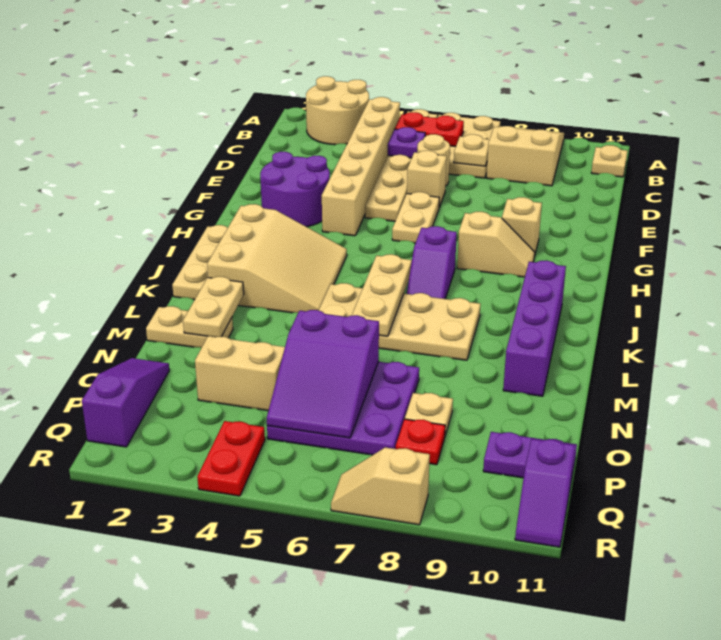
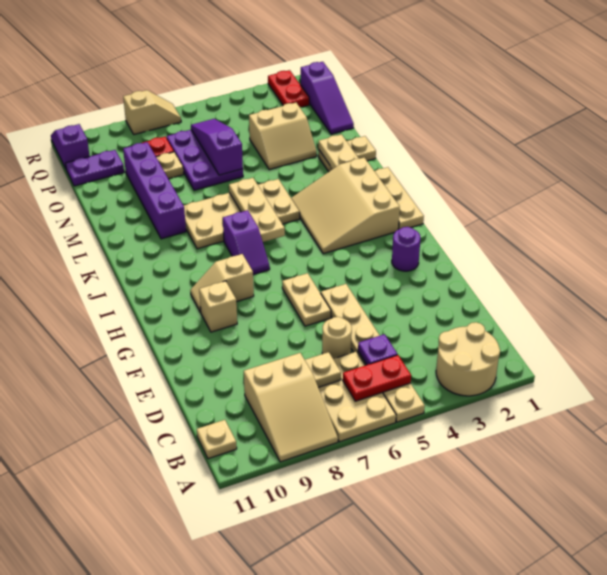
tan brick B4:G4 level 1 -> none
tan brick E6 level 1 -> none
purple round brick F2:G3 level 1 -> purple round brick G2 level 1
purple slope I7:J7 level 1 top I -> purple slope I7:J7 level 1 top J
purple brick J10:M10 level 1 -> purple brick L9:O9 level 1
purple plate N5:P7 level 1 -> purple plate N6:P7 level 1
purple slope N5:P6 level 2 top N -> purple slope N6:P6 level 2 top N
red plate Q4:R4 level 1 -> red plate Q2:R2 level 1

